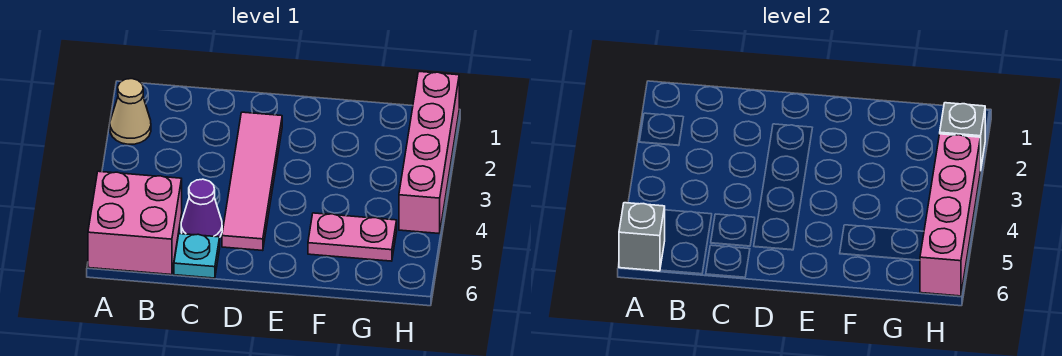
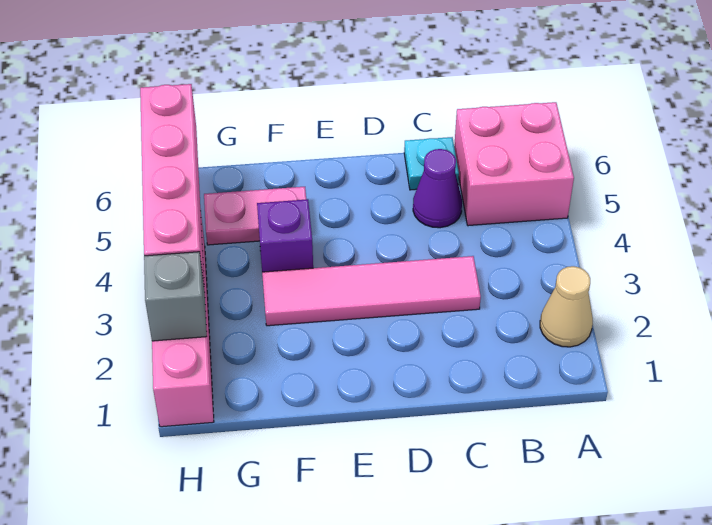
grey brick A6 level 2 -> none
pink tile D2:D5 level 1 -> pink tile C3:F3 level 1
none -> purple brick F4 level 1

